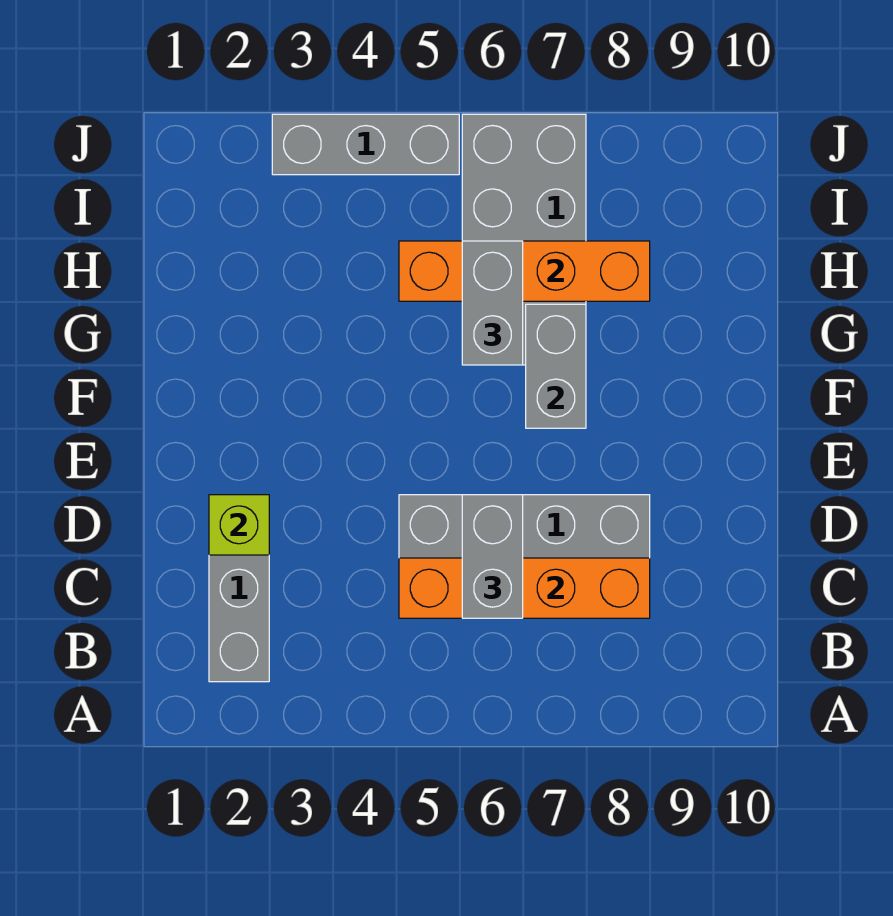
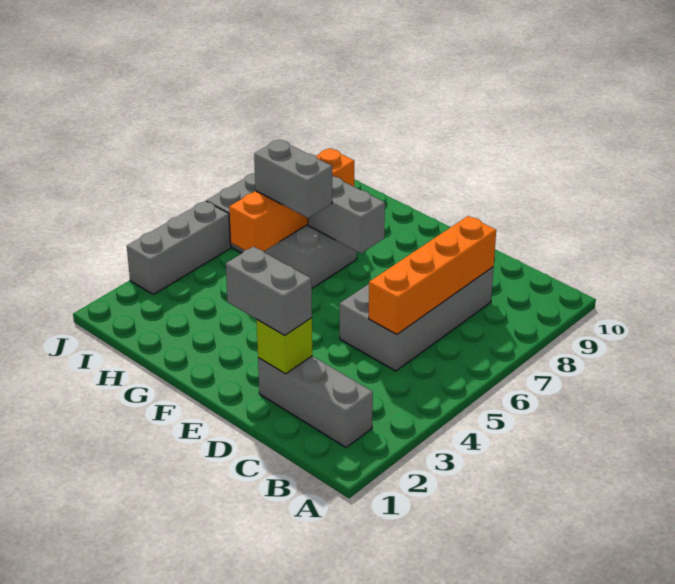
grey brick C6:D6 level 3 -> grey brick D2:E2 level 3

